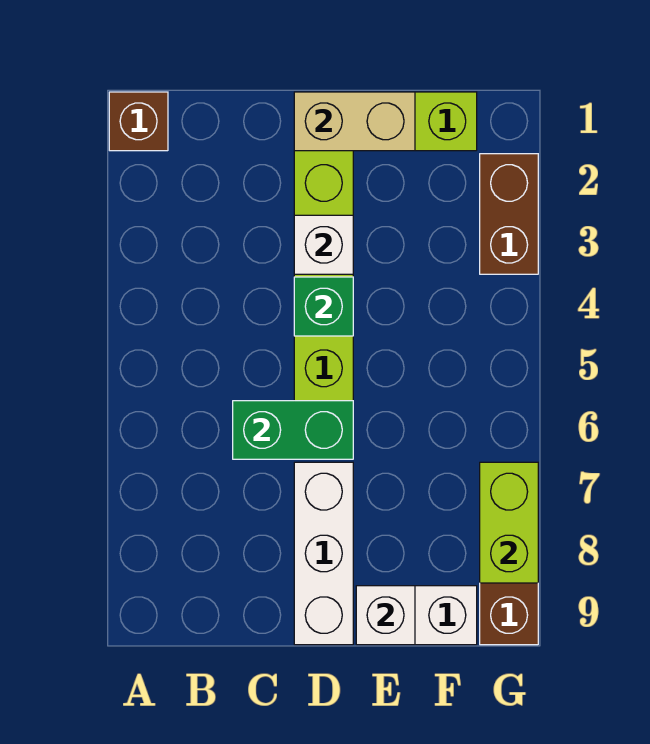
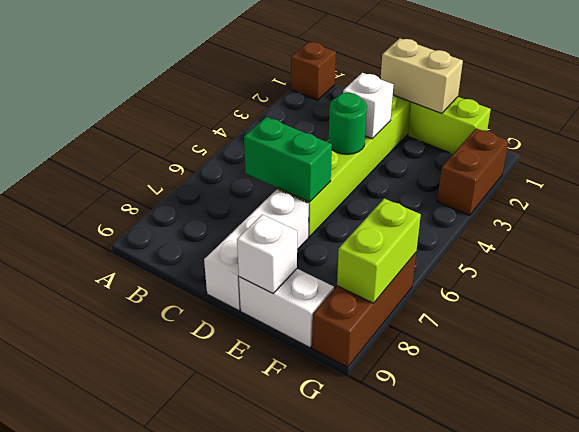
green brick D4 level 2 -> green round brick D4 level 2

